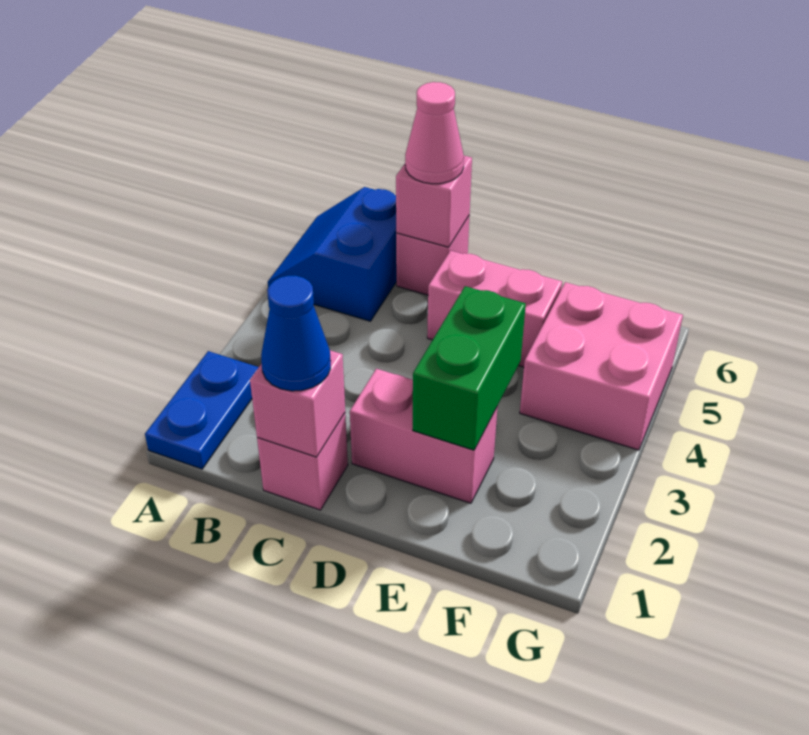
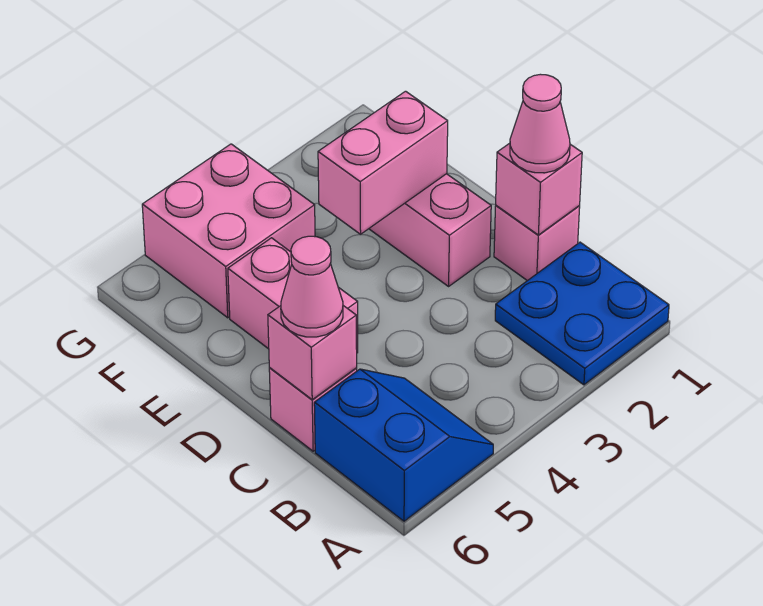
blue plate A1:A2 level 1 -> blue plate A1:B2 level 1
blue slope A5:B6 level 1 top B -> blue slope A5:B6 level 1 top 6
blue cone C1 level 3 -> pink cone C1 level 3
green brick E2:E3 level 2 -> pink brick E2:E3 level 2

